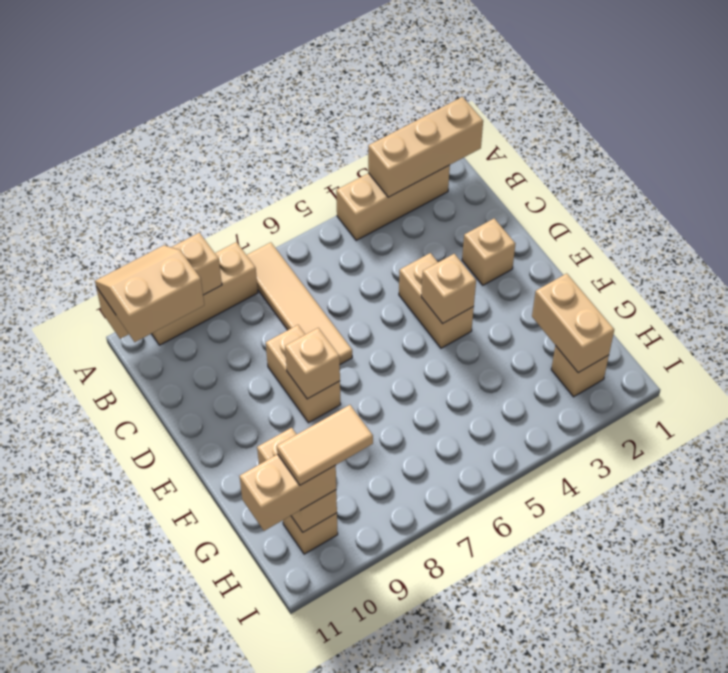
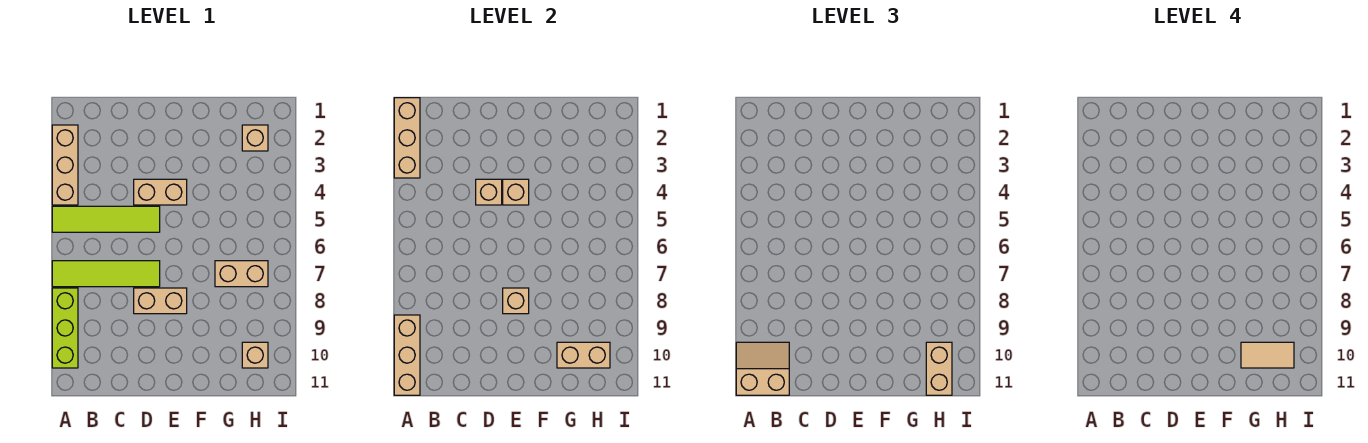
none -> lime tile A5:D5 level 1
tan tile A7:D7 level 1 -> lime tile A7:D7 level 1
tan brick A8:A10 level 1 -> lime brick A8:A10 level 1
tan slope A10:B11 level 3 top B -> tan slope A10:B11 level 3 top 11
tan brick D2 level 1 -> tan brick D4 level 2
tan brick G2:H2 level 2 -> tan brick G7:H7 level 1
tan tile H9:H10 level 4 -> tan tile G10:H10 level 4

